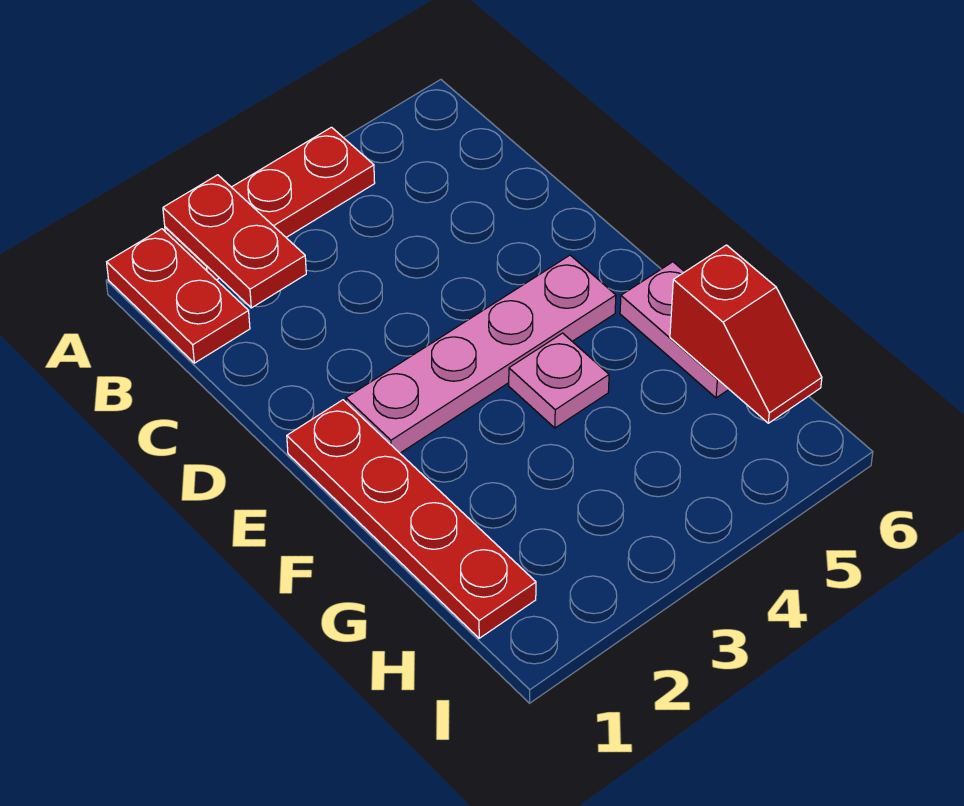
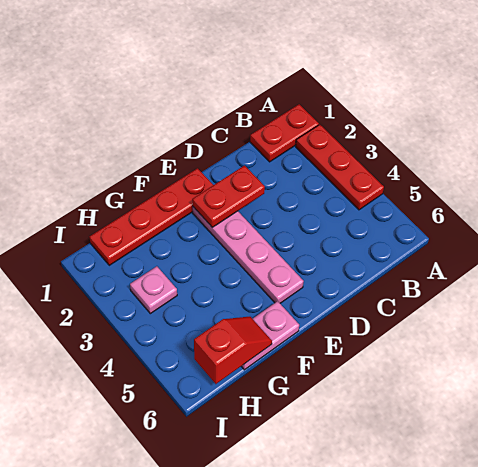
red plate A2:B2 level 2 -> red plate D2:E2 level 2
pink plate F4 level 1 -> pink plate H3 level 1
red slope G6:H6 level 2 top G -> red slope G6:H6 level 2 top H

